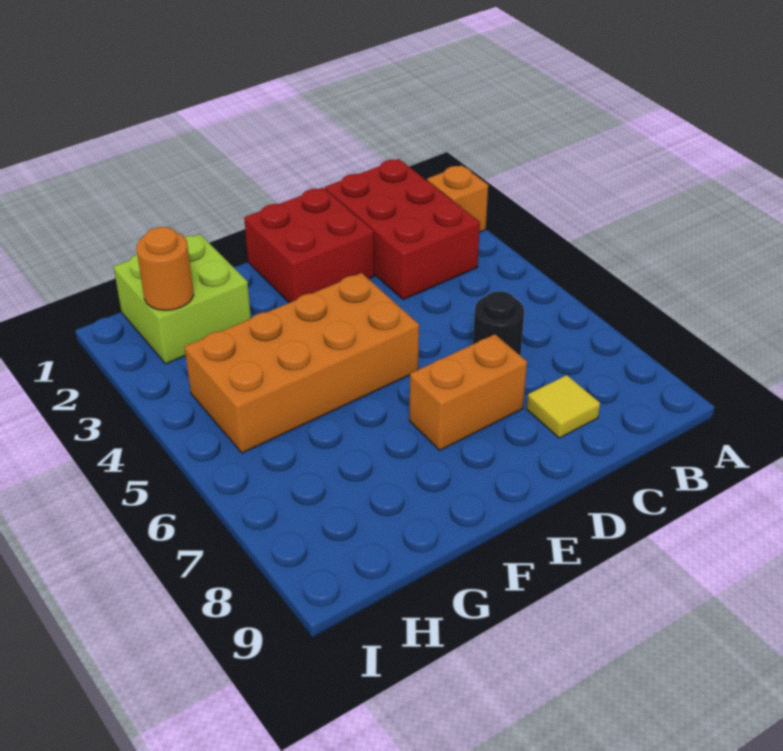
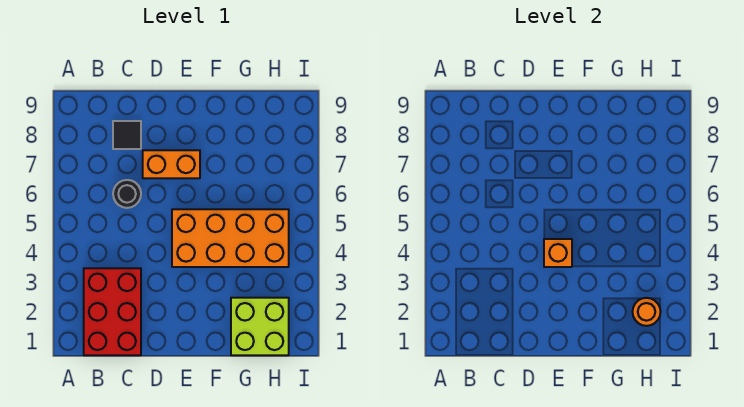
orange brick A2 level 1 -> orange brick E4 level 2
yellow tile C8 level 1 -> black tile C8 level 1
red brick D1:E2 level 1 -> none

